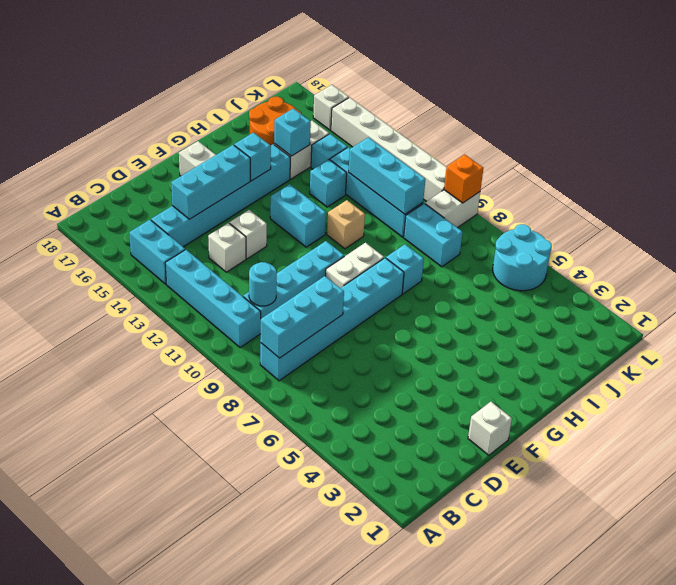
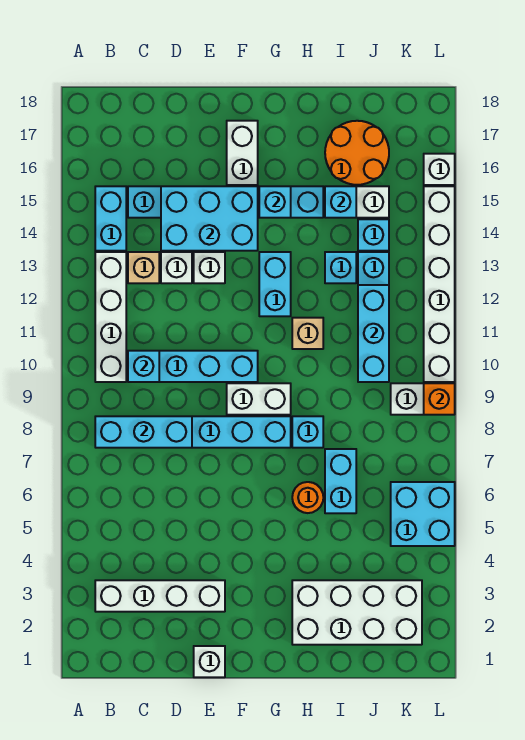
none -> white brick B3:E3 level 1
cyan brick B10:B13 level 1 -> white brick B10:B13 level 1
cyan round brick C10 level 2 -> cyan brick C10 level 2
none -> tan brick C13 level 1
cyan brick D15:F15 level 2 -> cyan brick D14:F15 level 2
none -> white brick H2:K3 level 1
none -> orange round brick H6 level 1
cyan brick J8:J9 level 1 -> cyan brick I6:I7 level 1
cyan round brick K5:L6 level 1 -> cyan brick K5:L6 level 1

